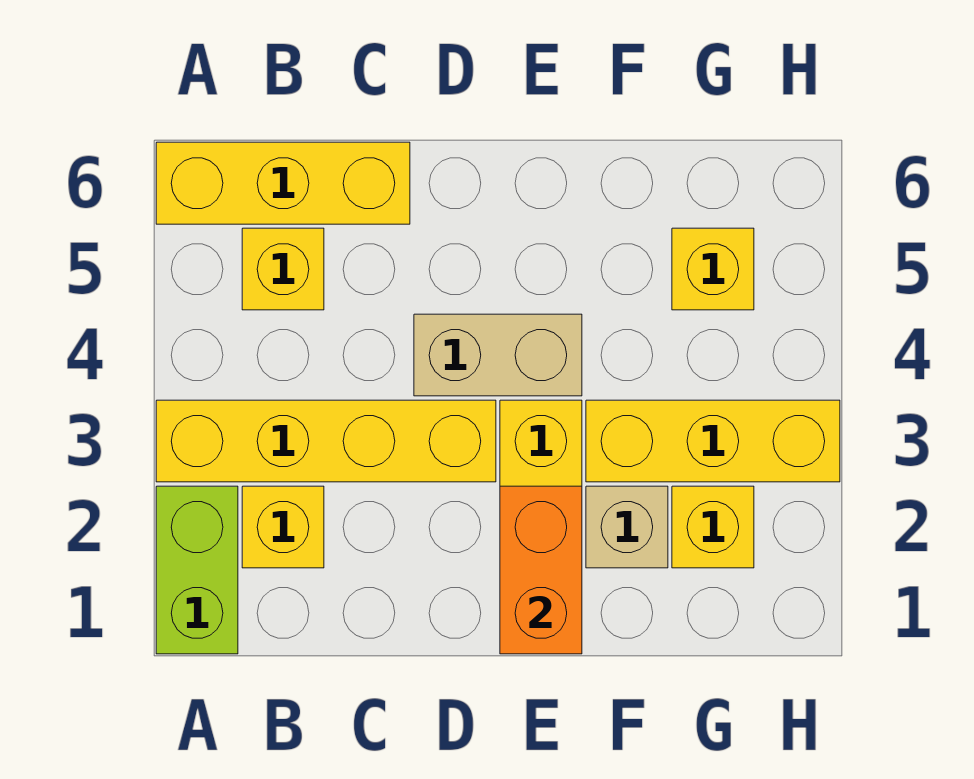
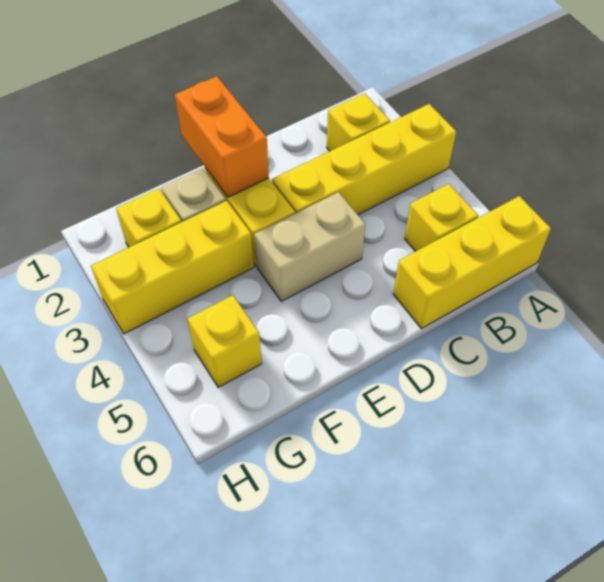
lime brick A1:A2 level 1 -> none

